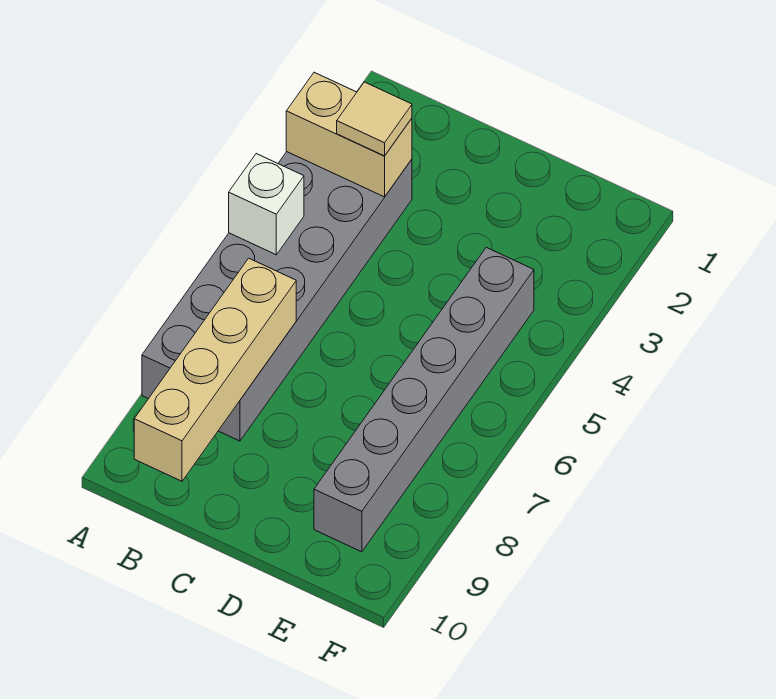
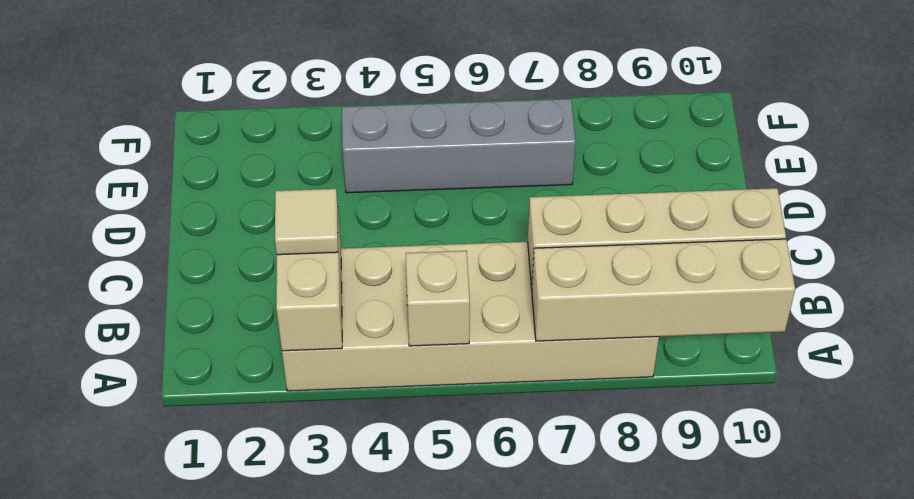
grey brick A3:B8 level 1 -> tan brick A3:B8 level 1
white brick A5 level 2 -> tan brick A5 level 2
none -> tan brick A7:A10 level 2
grey brick E4:E9 level 1 -> grey brick E4:E7 level 1

